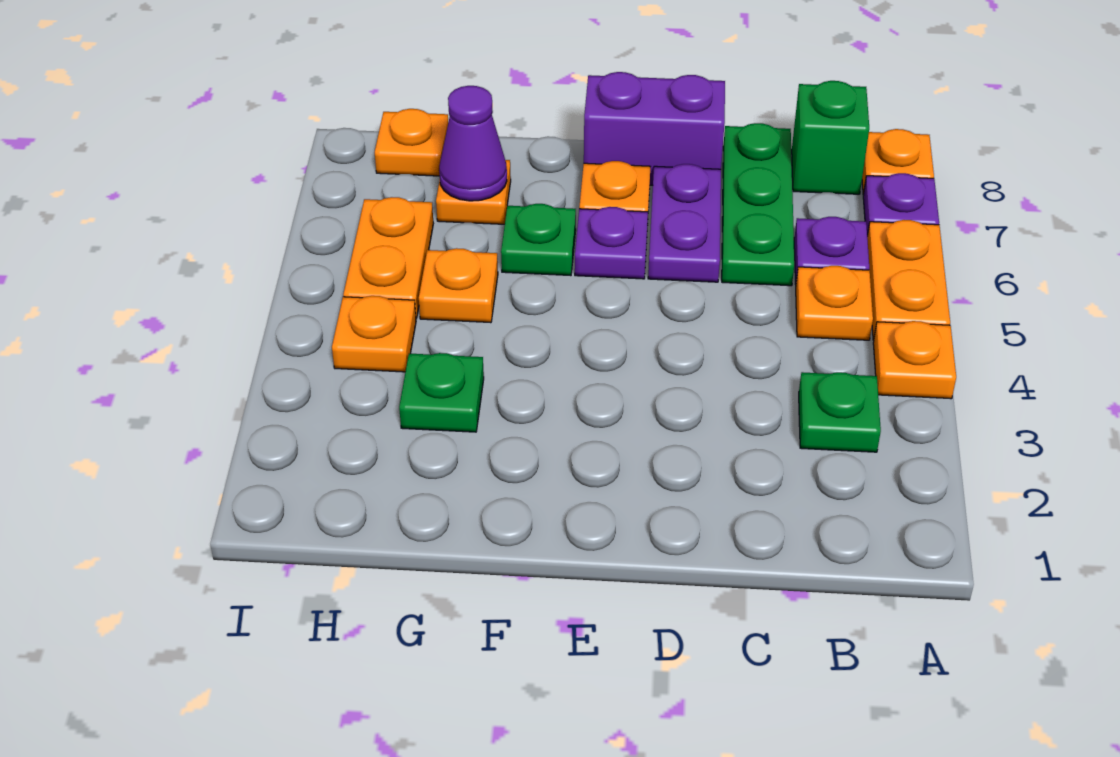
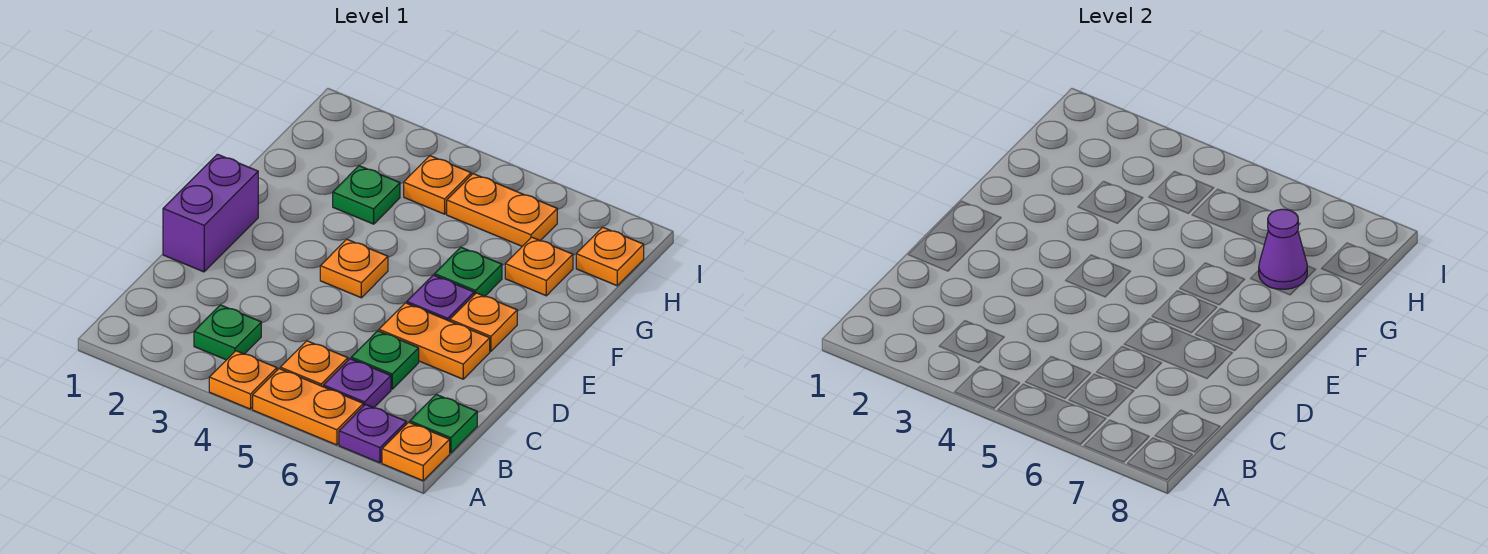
green brick B8 level 1 -> green plate B8 level 1
green plate C6:C8 level 1 -> green plate C6 level 1
purple plate D6:D7 level 1 -> orange plate D6:D7 level 1
purple brick D8:E8 level 1 -> purple brick D1:E1 level 1
orange plate G5 level 1 -> orange plate E4 level 1

